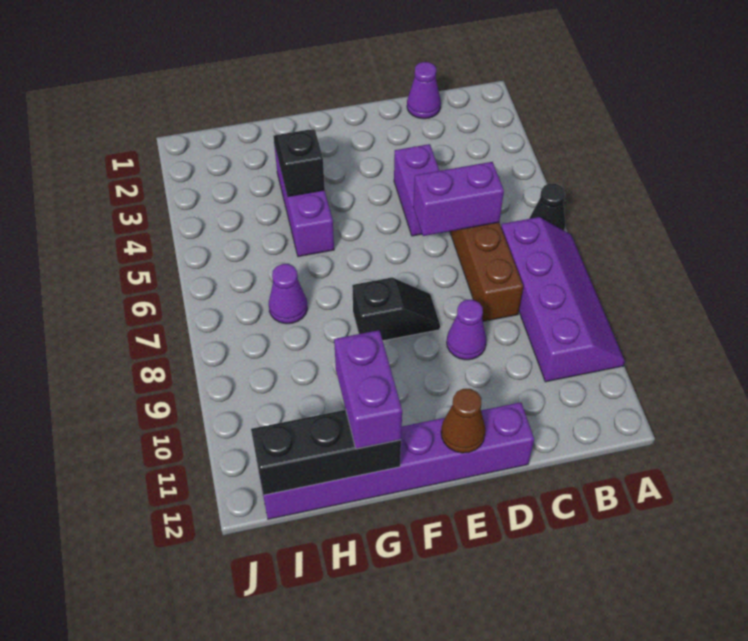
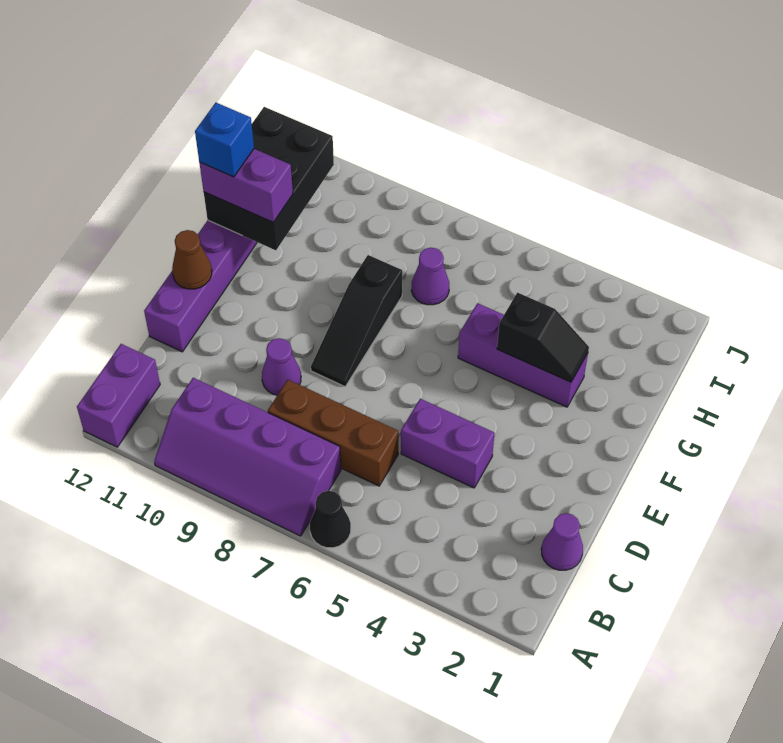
purple brick C6:D6 level 2 -> purple brick A12:B12 level 1
black slope E8:F8 level 1 top F -> black slope E8:G8 level 1 top G
black brick G12:I12 level 2 -> black brick G11:I12 level 2
none -> blue brick G12 level 4

